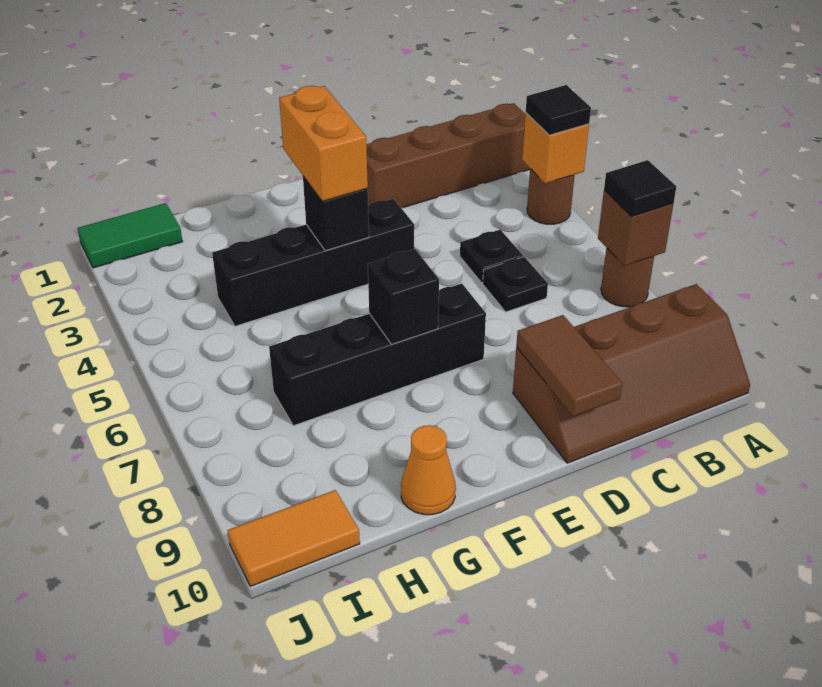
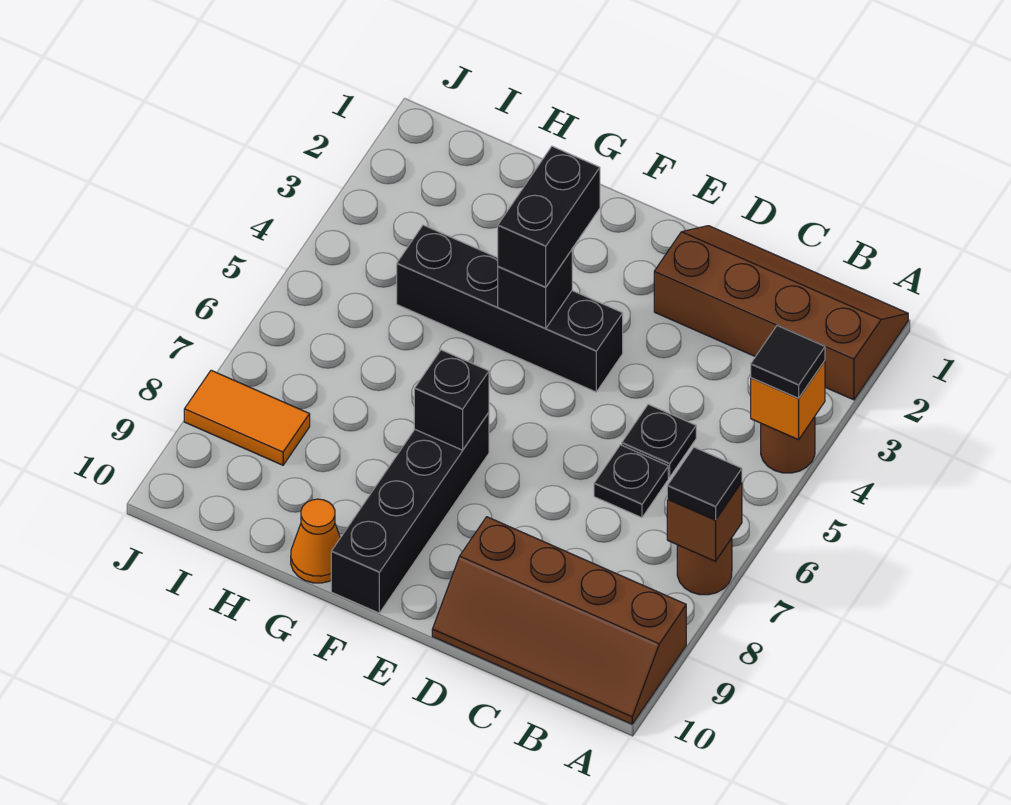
brown tile D9:D10 level 2 -> none
black brick E7:H7 level 1 -> black brick F7:F10 level 1
orange brick F3:F4 level 3 -> black brick F3:F4 level 3
green tile I1:J1 level 1 -> none
orange tile I10:J10 level 1 -> orange tile I8:J8 level 1

